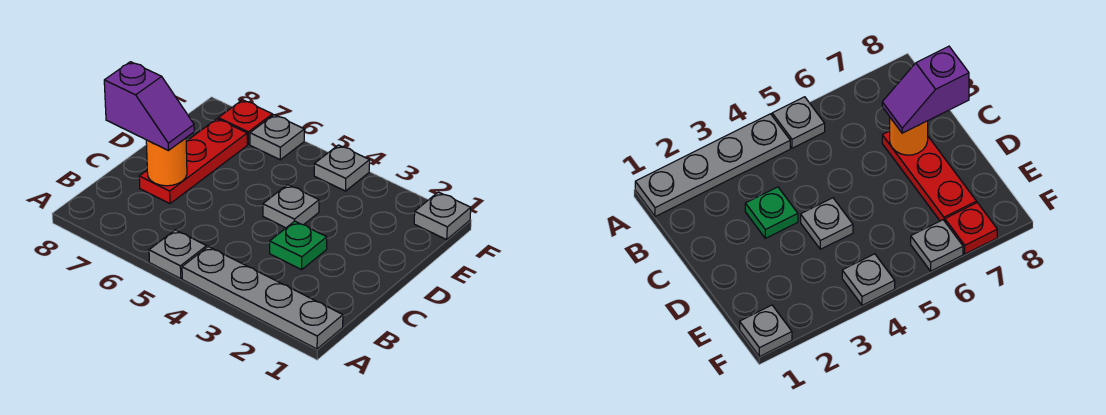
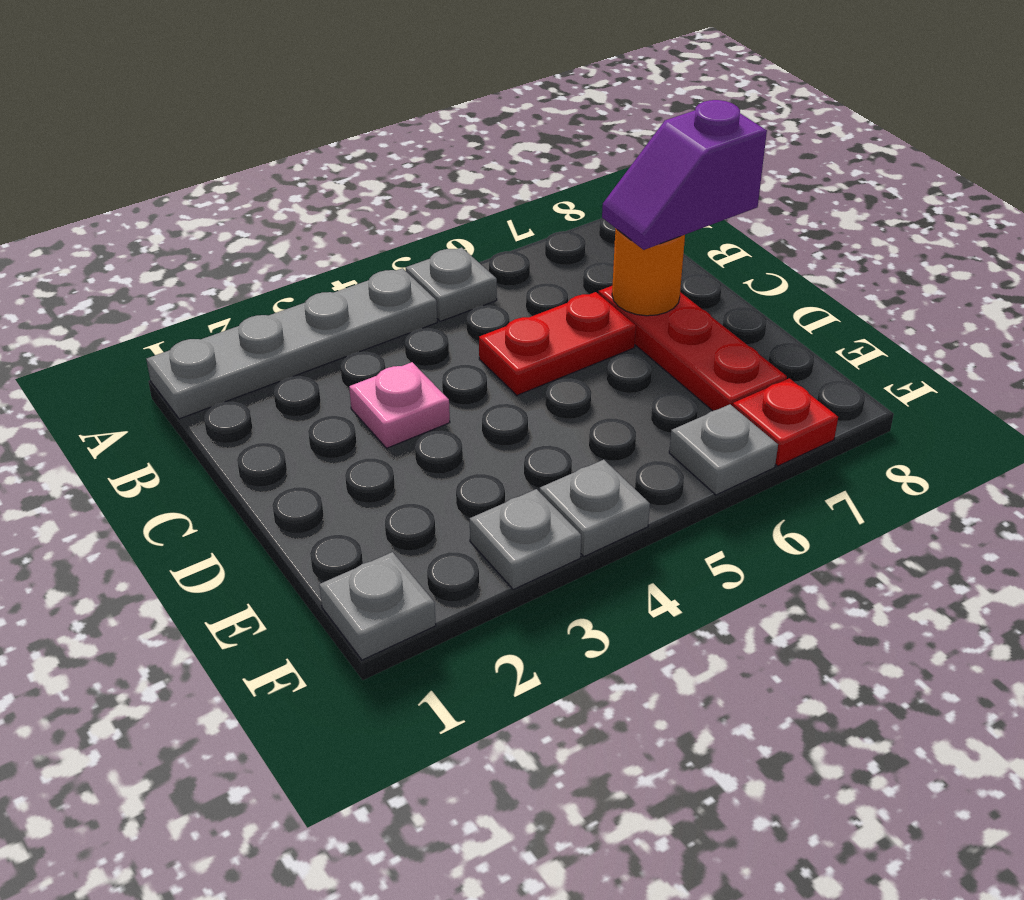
green plate C3 level 1 -> pink plate C3 level 1
none -> red plate C5:C6 level 1
grey plate D4 level 1 -> grey plate F3 level 1

